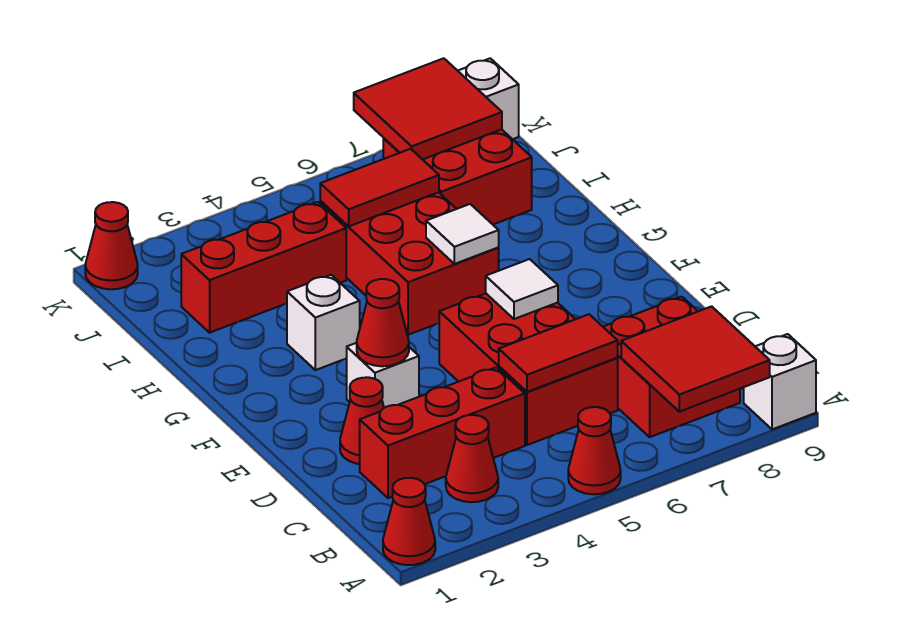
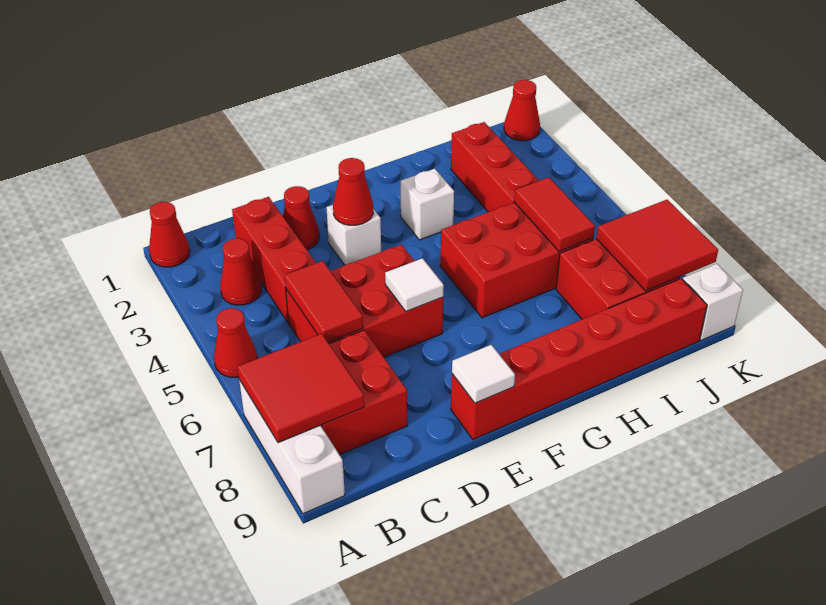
white brick A9 level 1 -> white brick A7:A9 level 1
none -> red brick E9:J9 level 1
white tile G6 level 2 -> white tile E9 level 2

